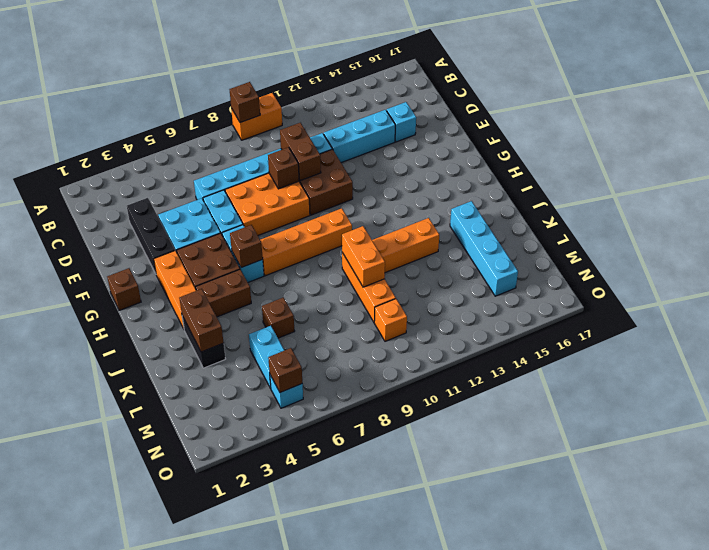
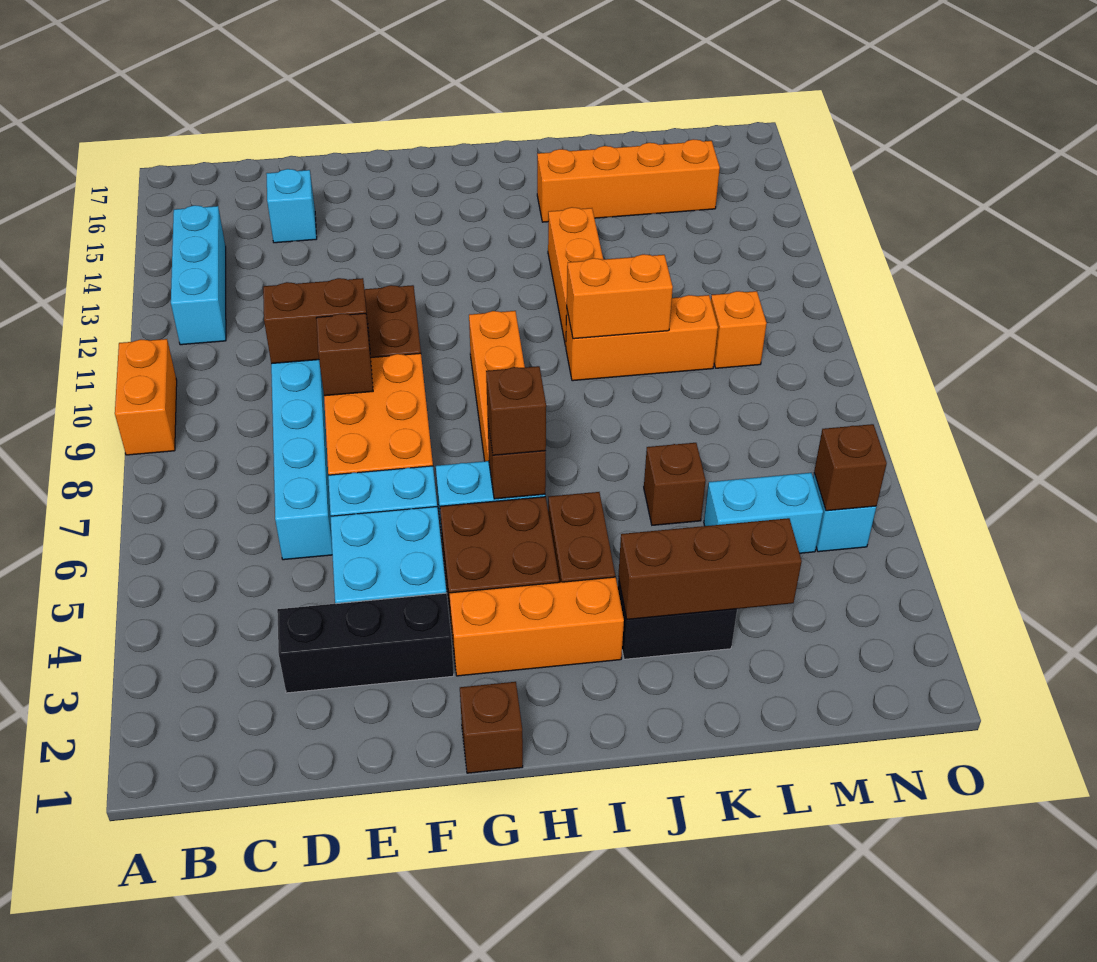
brown brick A9 level 2 -> brown brick H6 level 3
cyan brick D12:D14 level 1 -> cyan brick B12:B14 level 1
brown brick J3:K3 level 2 -> brown brick J3:L3 level 2
cyan brick J15:M15 level 1 -> orange brick J15:M15 level 1

